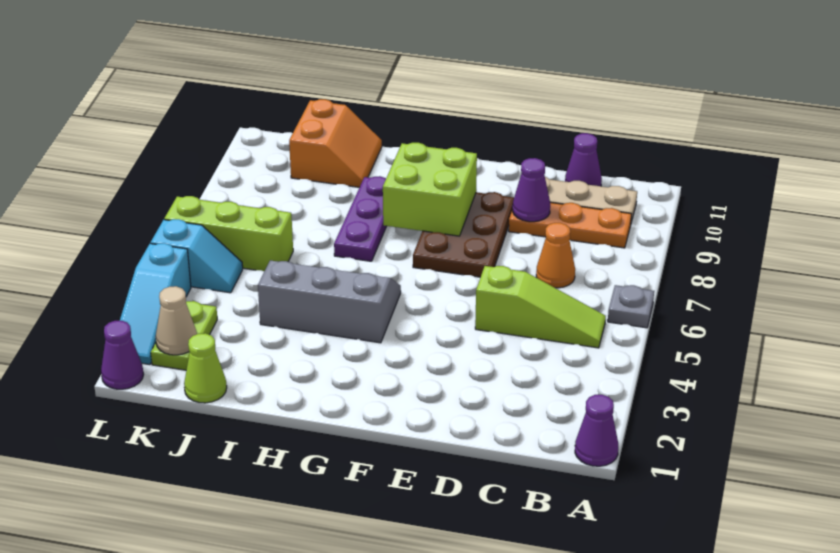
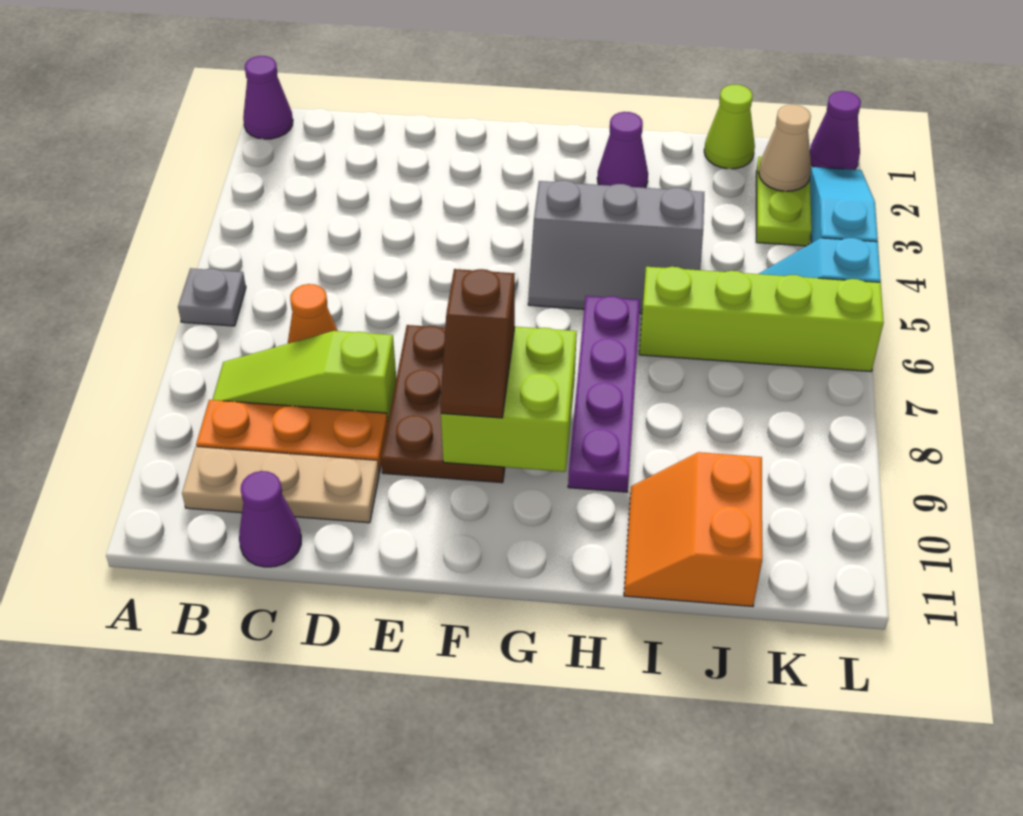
lime slope B5:D5 level 1 top D -> lime slope B8:D8 level 1 top D
purple cone D9 level 2 -> purple cone H2 level 1
none -> brown slope F8:F9 level 3 top 8
purple plate H7:H9 level 1 -> purple plate H6:H9 level 1
lime brick J6:L6 level 1 -> lime brick I6:L6 level 1

